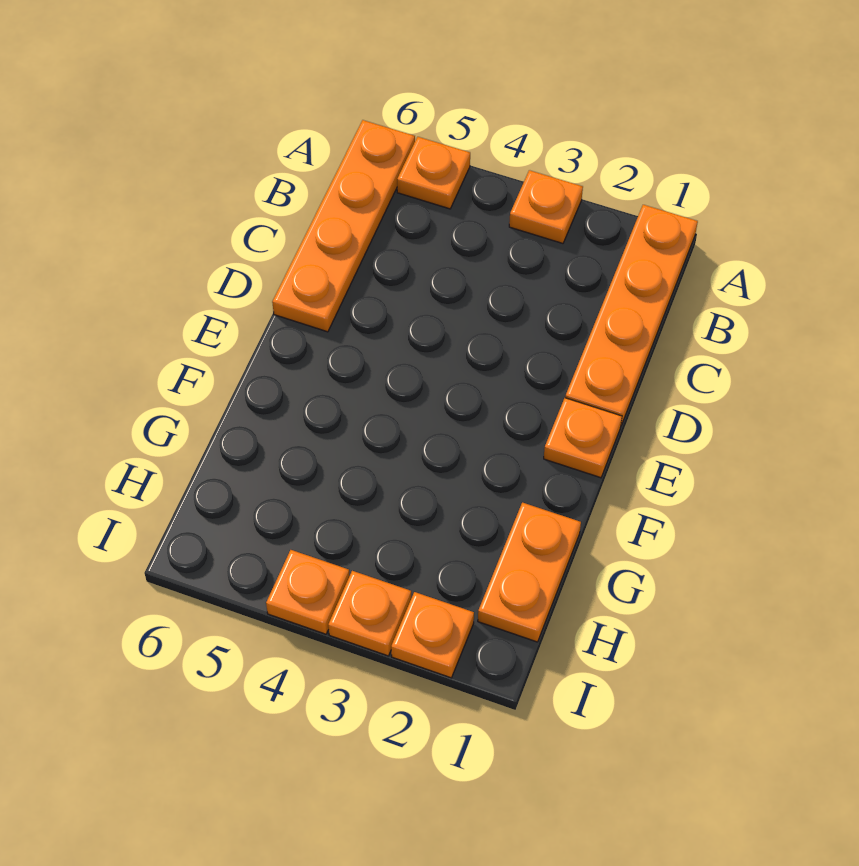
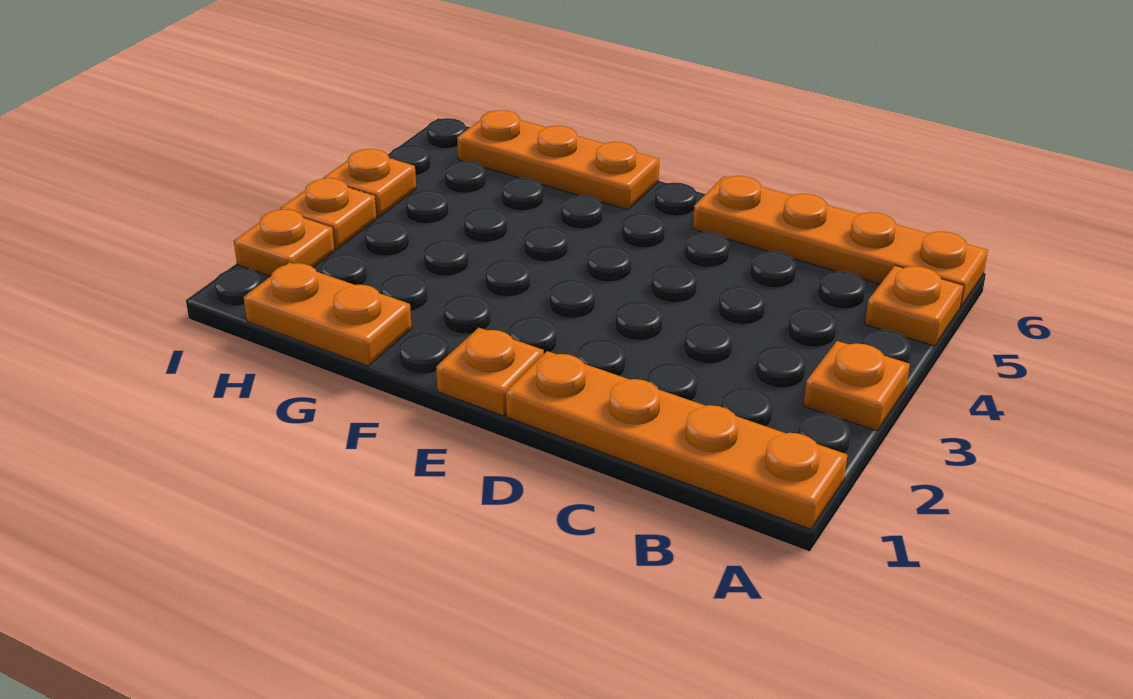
none -> orange plate F6:H6 level 1

